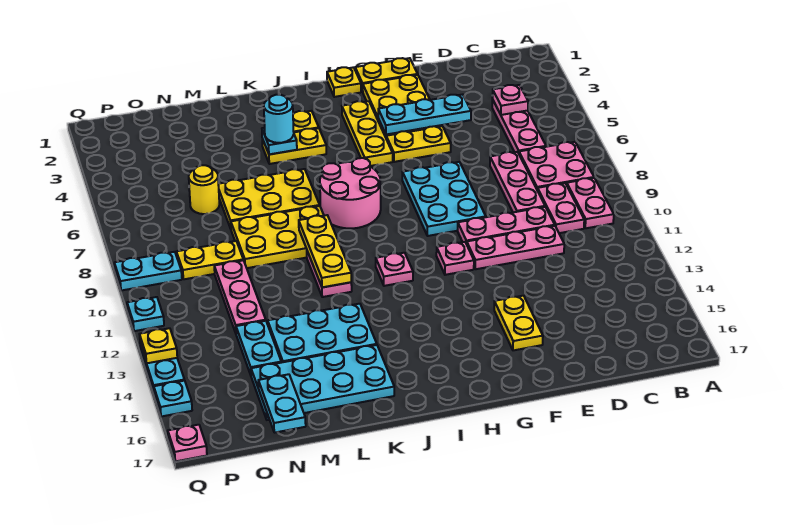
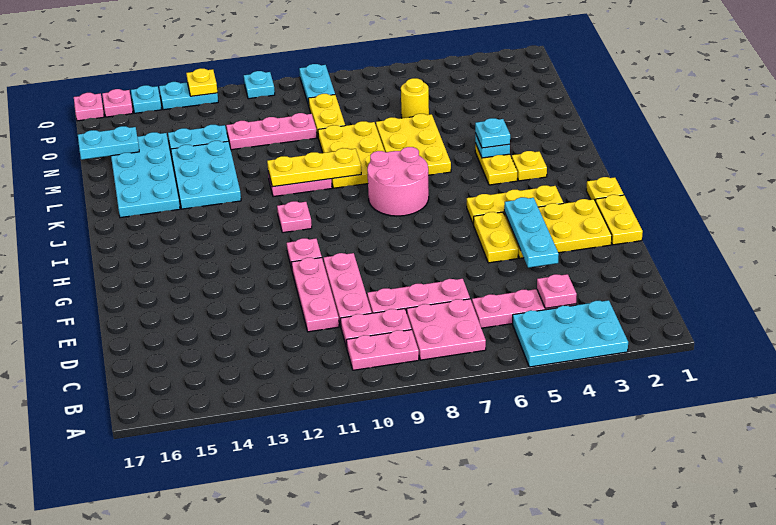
cyan plate F7:G9 level 1 -> cyan plate A3:B5 level 1
yellow plate F14:F15 level 1 -> none
cyan round brick K4 level 3 -> cyan plate K4 level 3
none -> pink plate Q16 level 1

